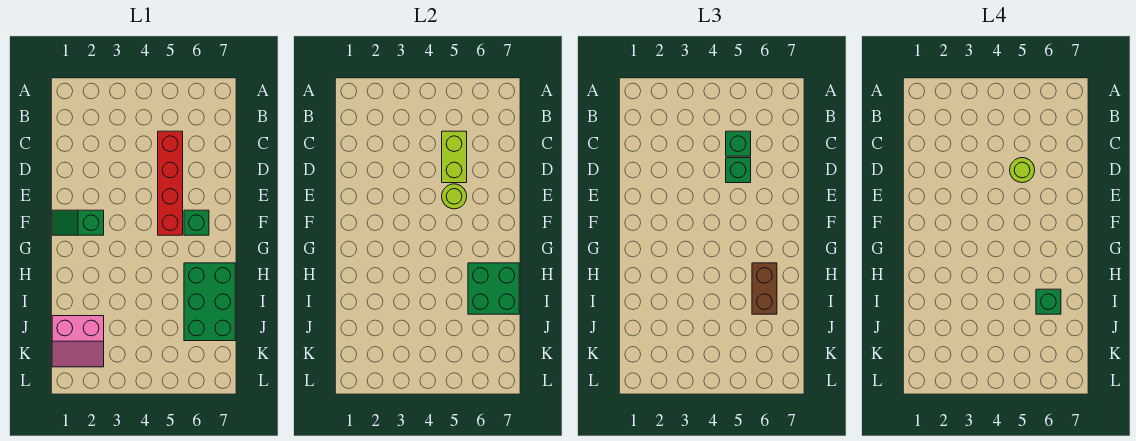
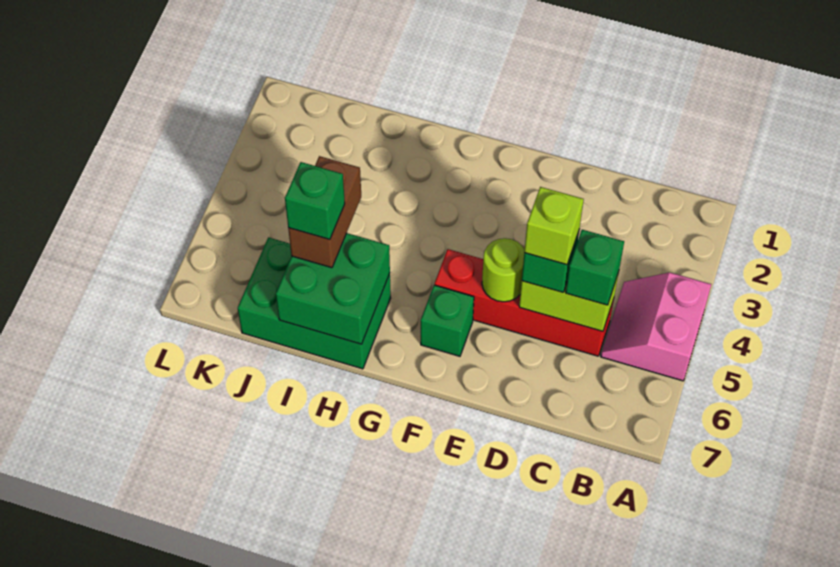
lime round brick D5 level 4 -> lime brick D5 level 4
green slope F1:F2 level 1 top 2 -> none
brown brick H6:I6 level 3 -> brown brick I5:I6 level 3
pink slope J1:K2 level 1 top J -> pink slope A4:B5 level 1 top A

